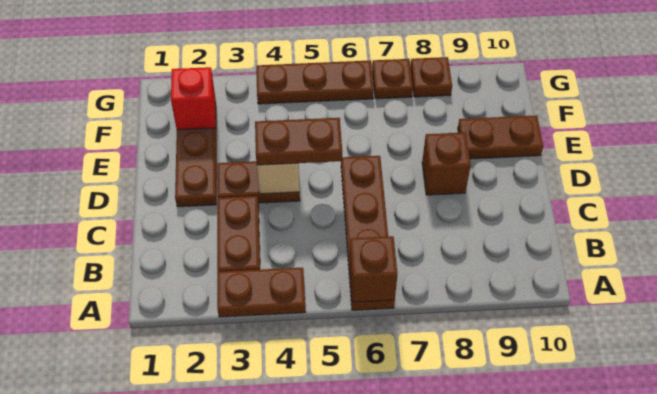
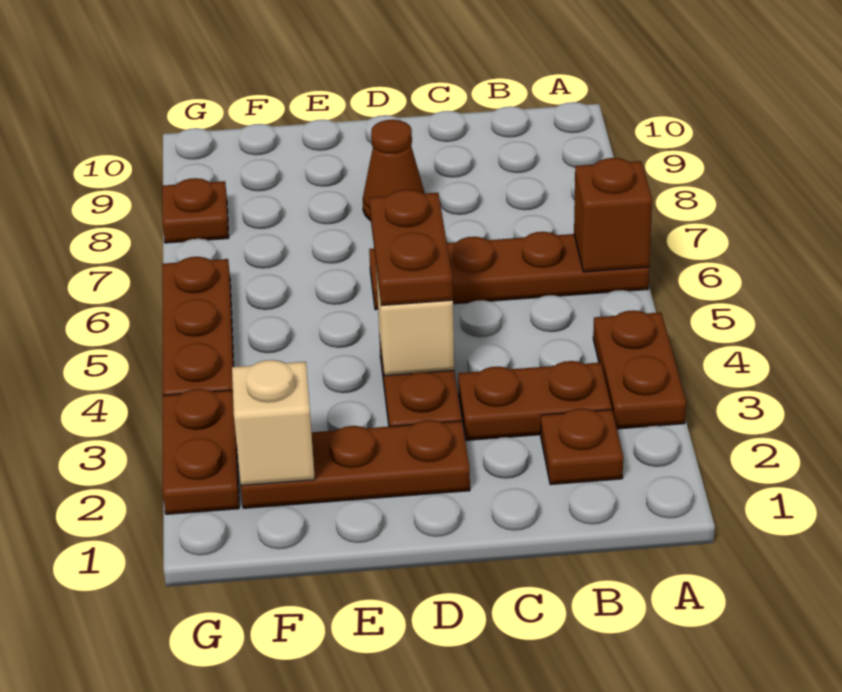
brown brick D8 level 1 -> brown cone D8 level 1
brown plate E9:E10 level 1 -> brown plate G2:G3 level 1
red brick F2 level 2 -> tan brick F2 level 2
brown plate G7 level 1 -> brown plate B2 level 1

